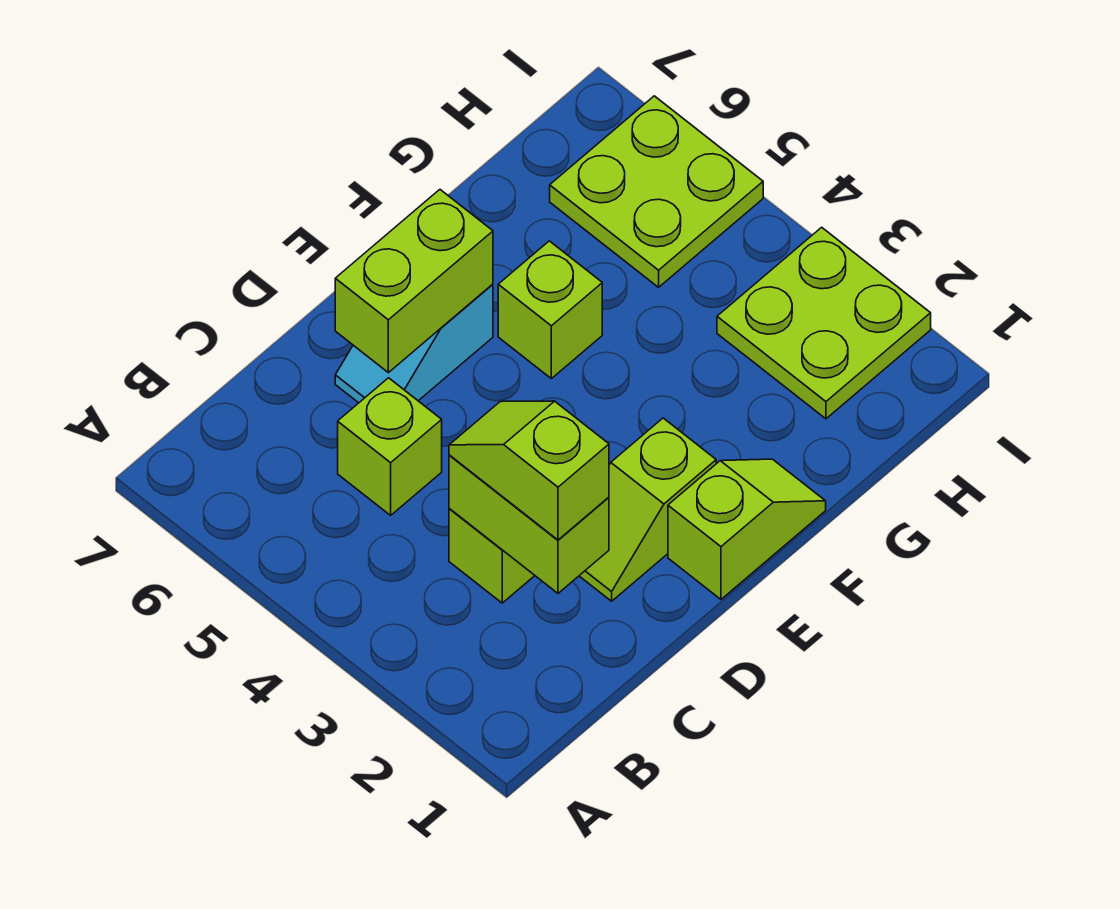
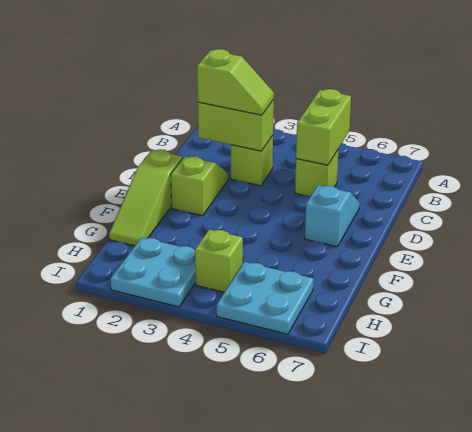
lime brick D6:E6 level 2 -> lime brick B5:C5 level 2
lime slope E1:F1 level 1 top E -> lime slope E1:G1 level 1 top E
lime brick F5 level 1 -> lime brick H4 level 1
lime plate H2:I3 level 1 -> cyan plate H2:I3 level 1
lime plate H5:I6 level 1 -> cyan plate H5:I6 level 1

